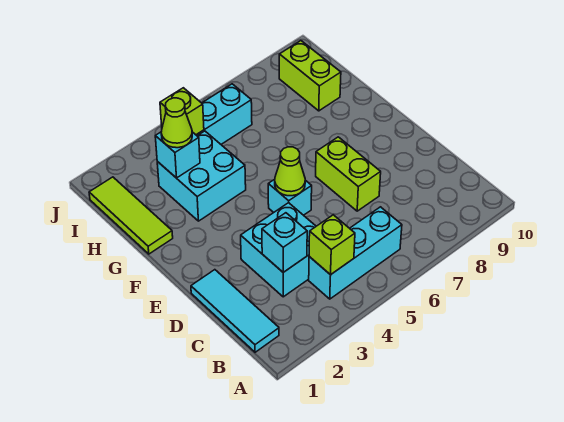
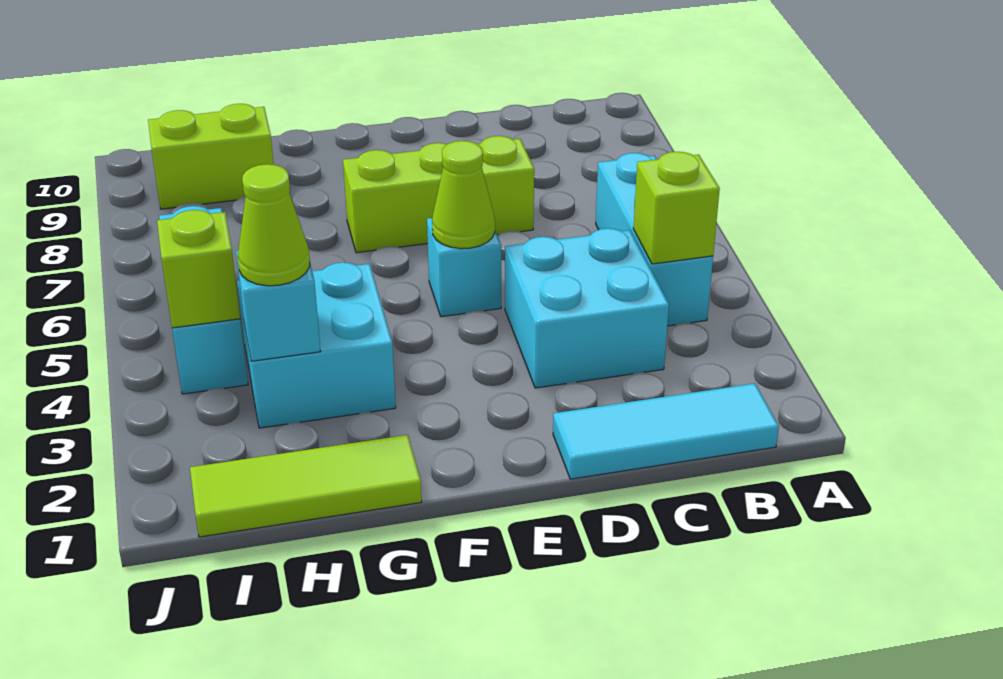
cyan brick C3 level 2 -> none
lime brick D7:E7 level 1 -> lime brick D7:F7 level 1

